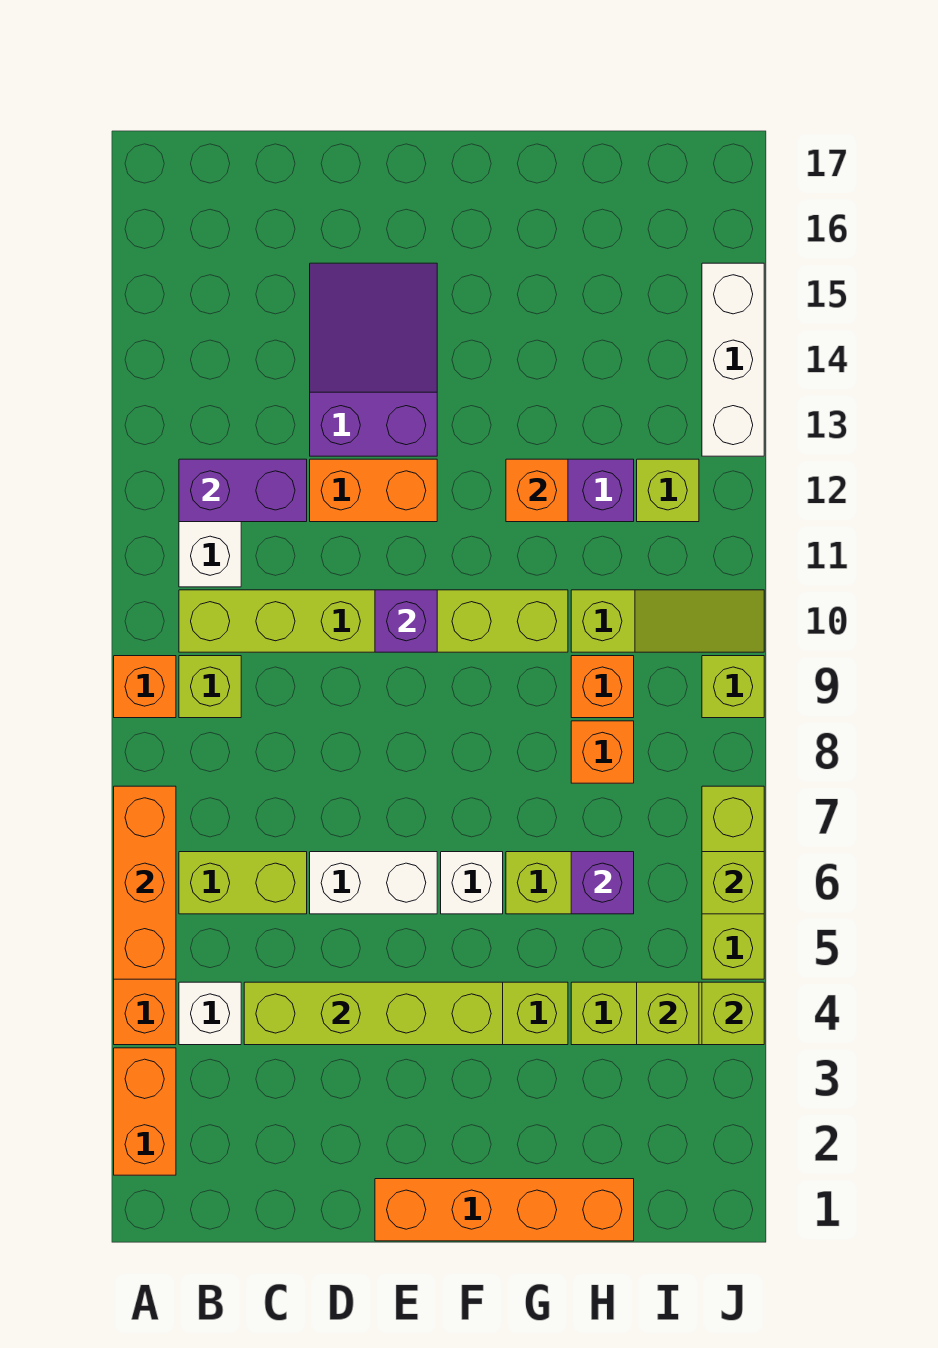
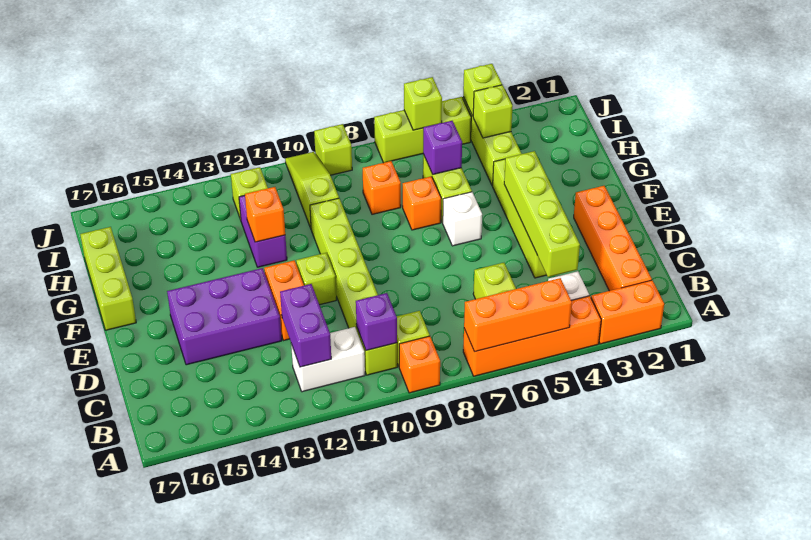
white brick D6:E6 level 1 -> none
purple slope D13:E15 level 1 top 13 -> purple brick D13:E15 level 1
orange brick E1:H1 level 1 -> orange brick B2:E2 level 1
purple brick E10 level 2 -> purple brick B10 level 2
none -> lime brick E11 level 1
none -> lime brick F17:H17 level 1
orange brick H9 level 1 -> orange brick G7 level 1
white brick J13:J15 level 1 -> none

